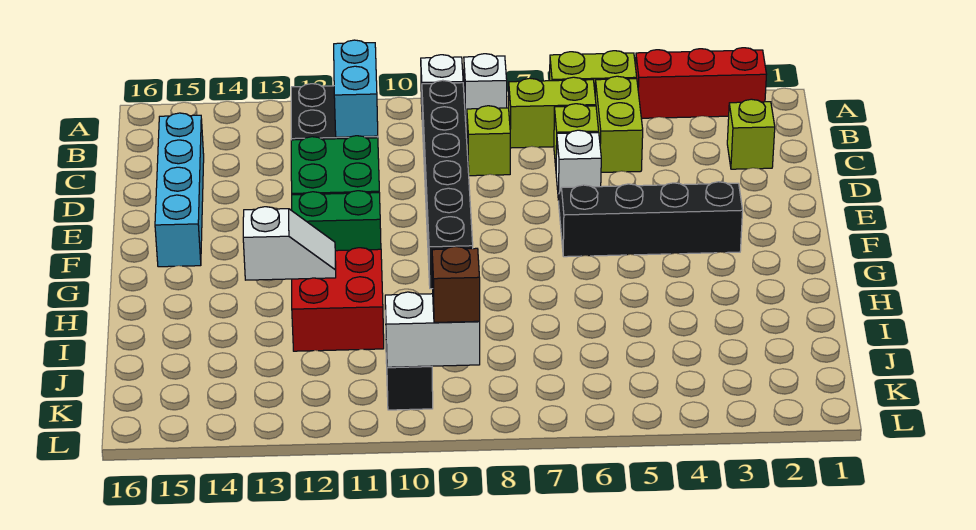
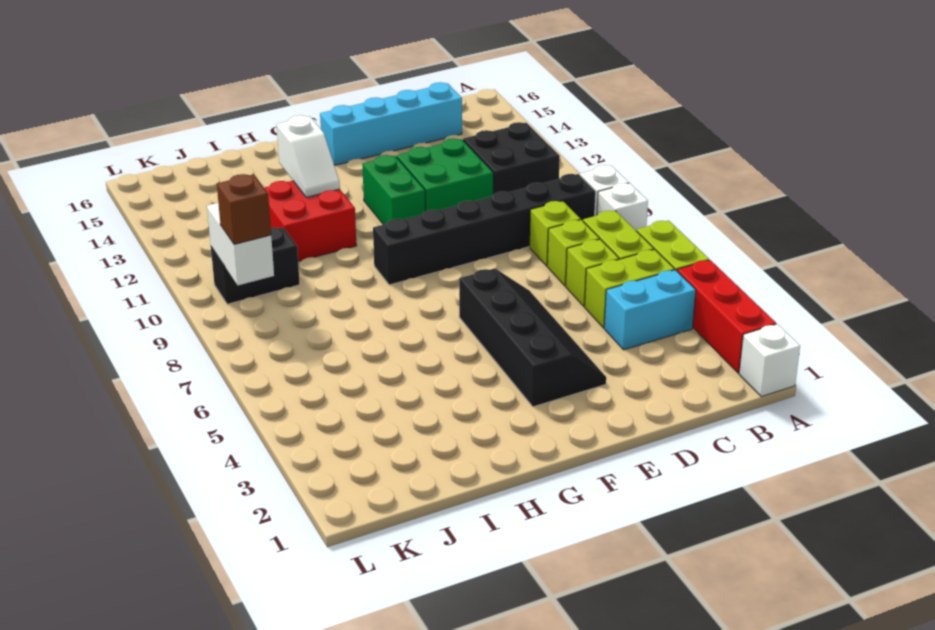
cyan brick B11:C11 level 2 -> cyan brick B4:C4 level 1
lime brick C2 level 1 -> lime brick C7 level 1
white brick D6 level 1 -> white brick A1 level 1

